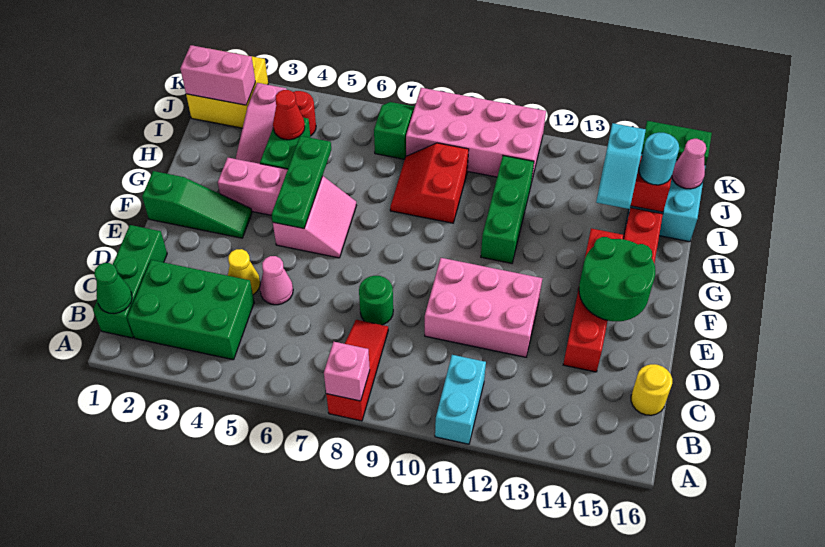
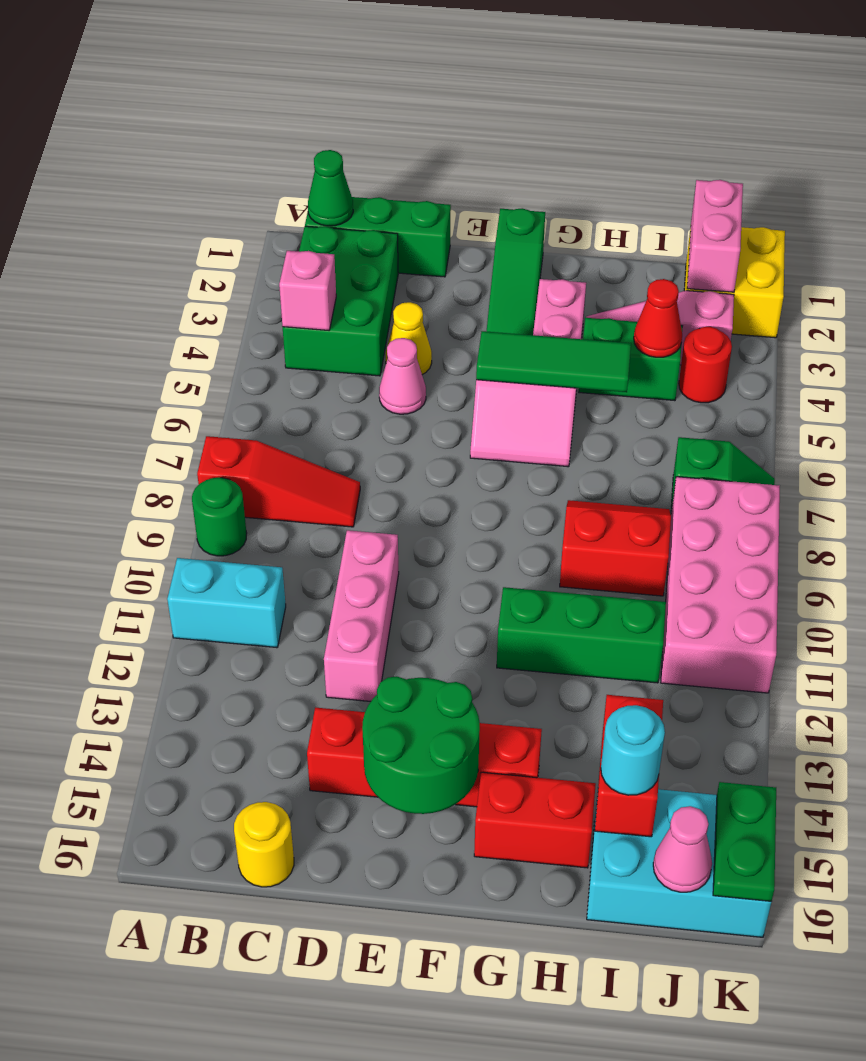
pink brick A8 level 2 -> pink brick B4 level 2
green round brick D8 level 1 -> green round brick A9 level 1
pink brick D10:E12 level 1 -> pink brick D10:D12 level 1
green plate F5:H5 level 2 -> green tile F5:H5 level 2
cyan slope H14:I14 level 3 top I -> none

